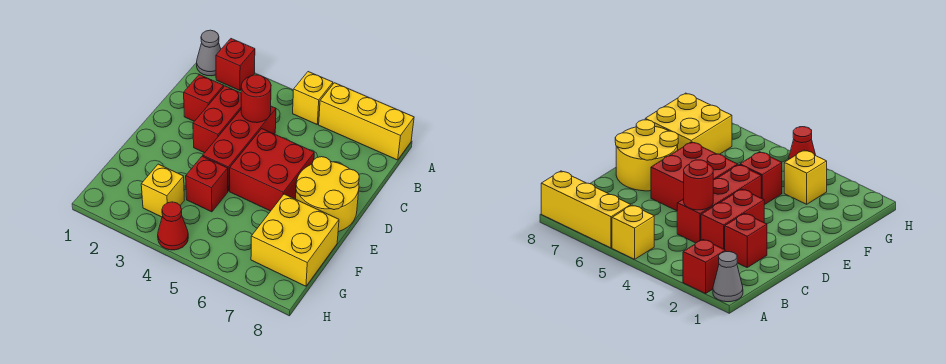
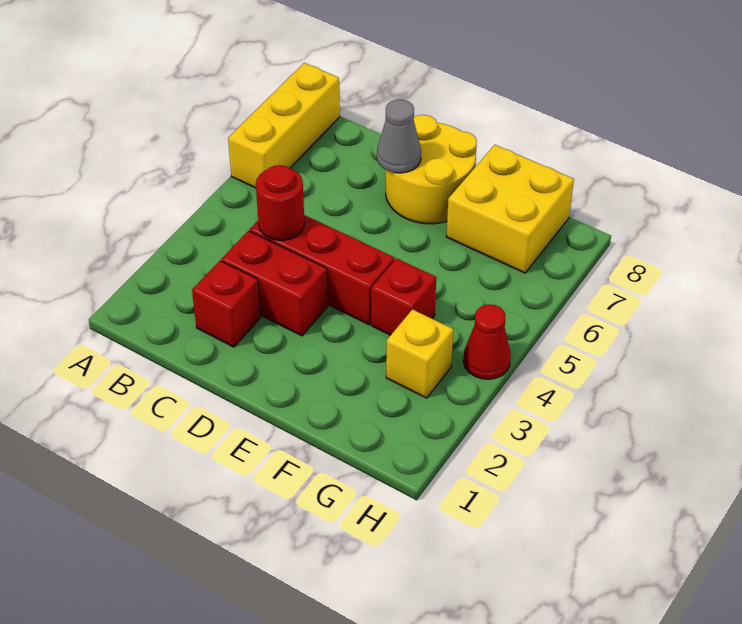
grey cone A1 level 1 -> grey cone D7 level 2
red brick A2 level 1 -> none
yellow brick A5 level 1 -> none
red brick D5:E6 level 1 -> none

